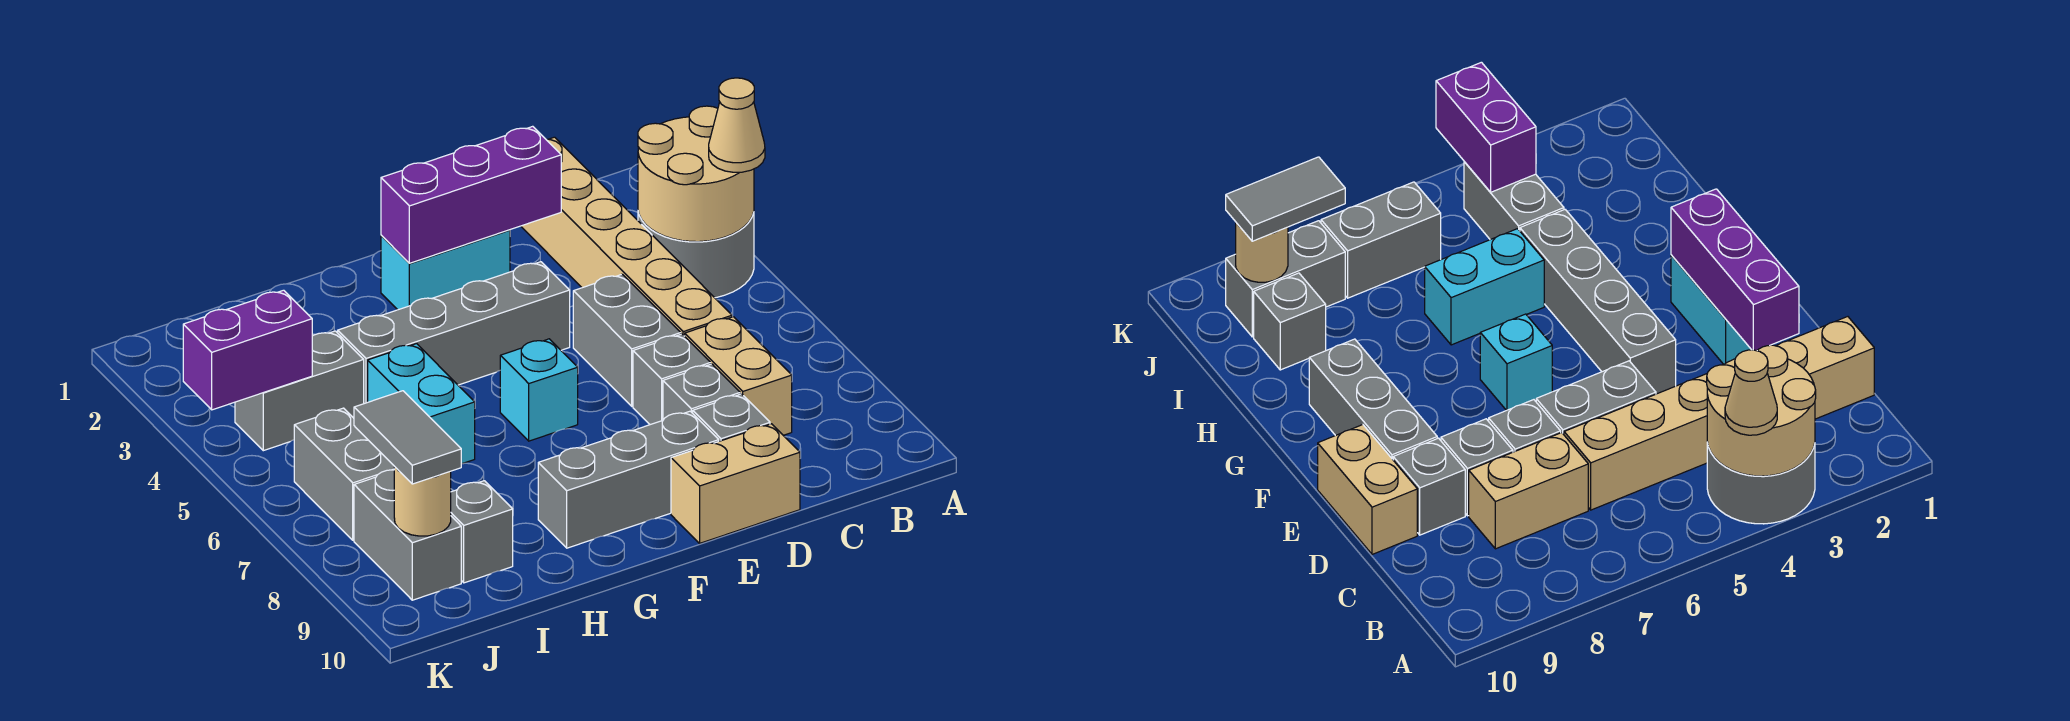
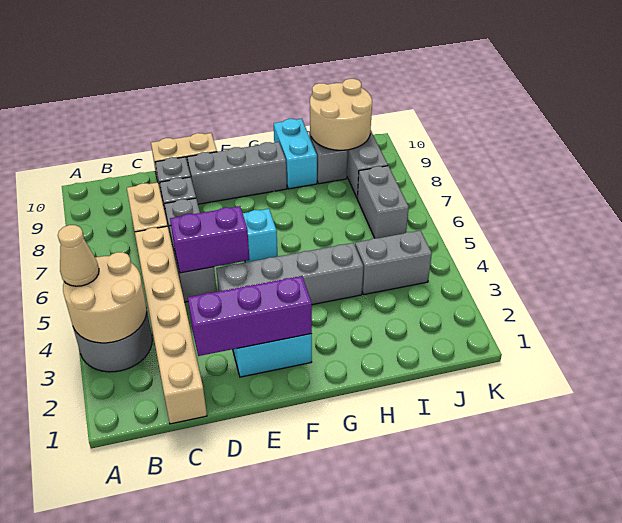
cyan brick H5:H6 level 1 -> cyan brick H9:H10 level 1
purple brick J4:K4 level 2 -> purple brick D5:E5 level 2
grey tile J8:J9 level 3 -> none
tan round brick J9 level 2 -> tan round brick I9:J10 level 2

